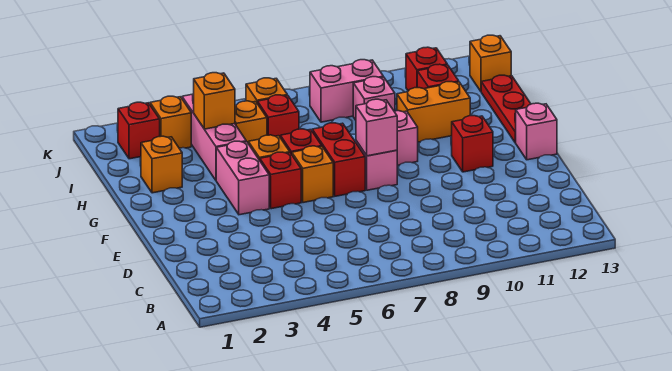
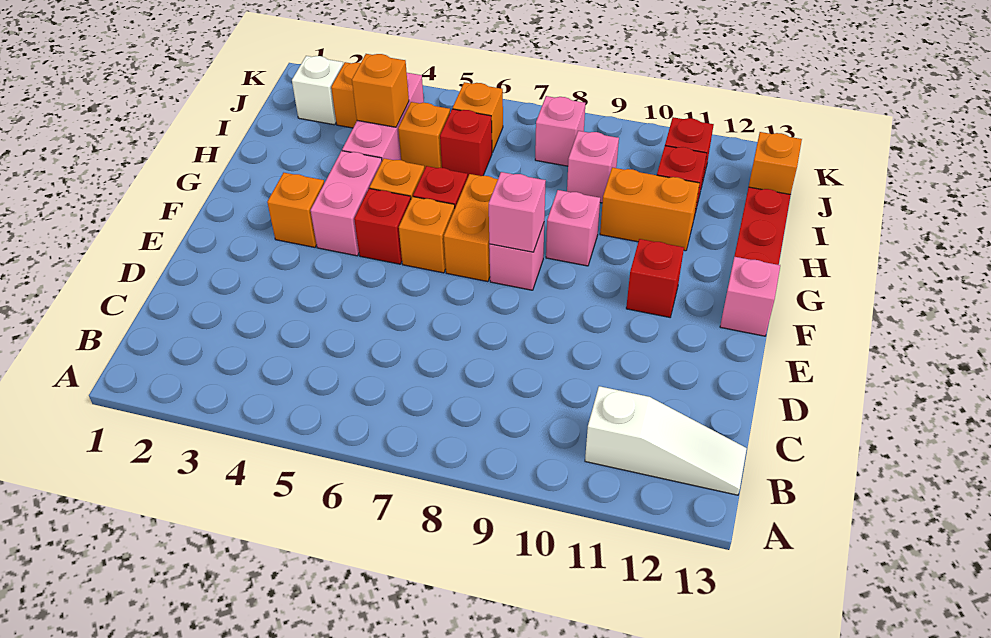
none -> white slope B11:B13 level 1 top 11
red brick F7:G7 level 1 -> orange brick F7:G7 level 1
orange brick H2 level 1 -> orange brick F3 level 1
red brick J2 level 1 -> white brick J2 level 1
pink brick J8:J9 level 1 -> pink brick J8 level 1

